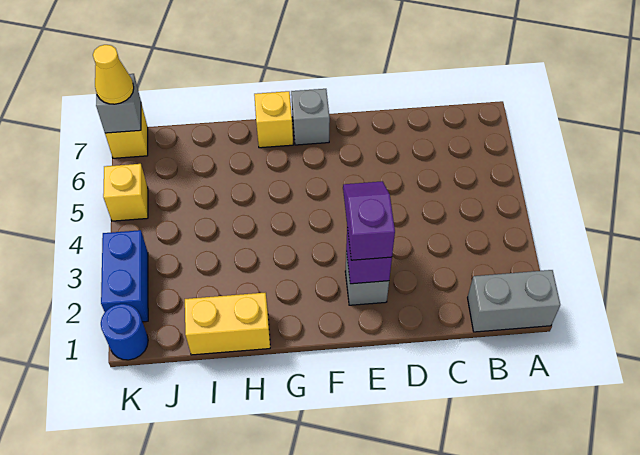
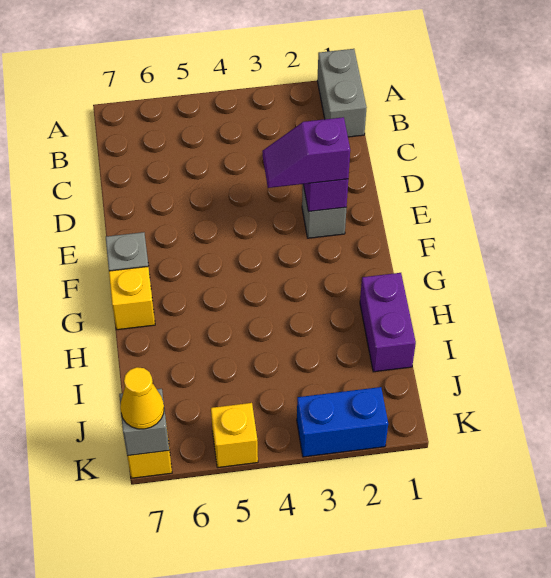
yellow brick H1:I1 level 1 -> purple brick H1:I1 level 1
blue round brick K1 level 1 -> none

